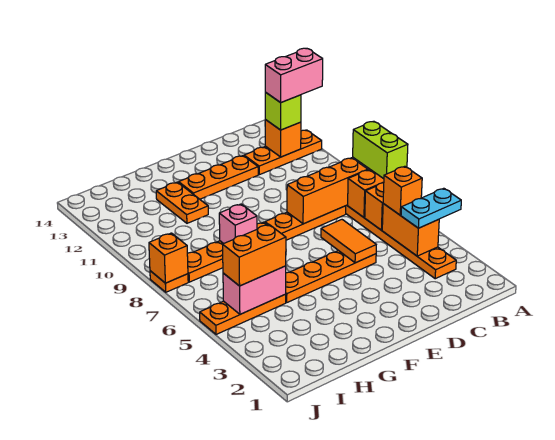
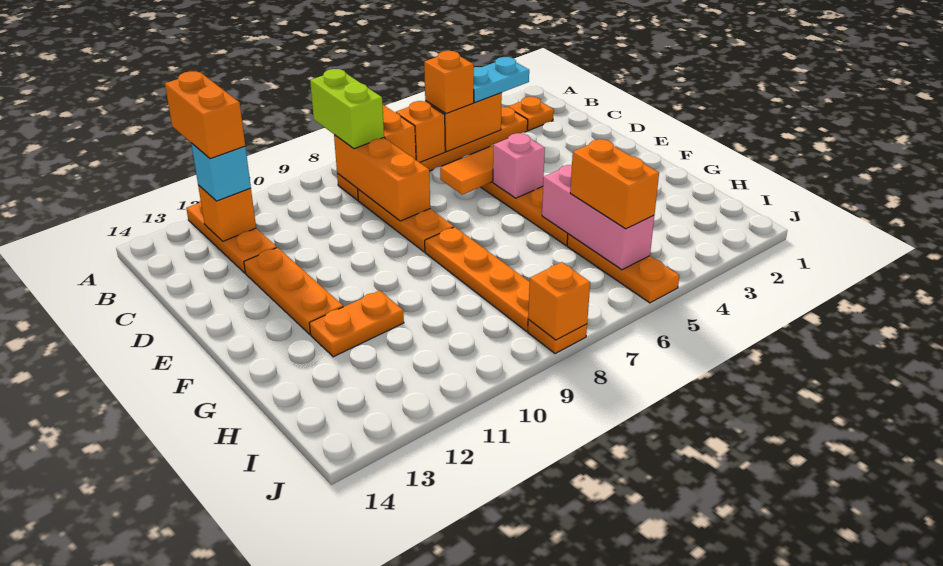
cyan plate A4:B4 level 3 -> cyan plate B3:B4 level 3
lime brick A7:A8 level 3 -> lime brick A8:B8 level 3
pink brick A12:B12 level 4 -> orange brick A12:B12 level 4
none -> orange plate B2 level 1
lime brick B12 level 3 -> cyan brick B12 level 3
pink brick G8 level 2 -> pink brick E5 level 2
pink brick H5:I5 level 2 -> pink brick G5:I5 level 2

